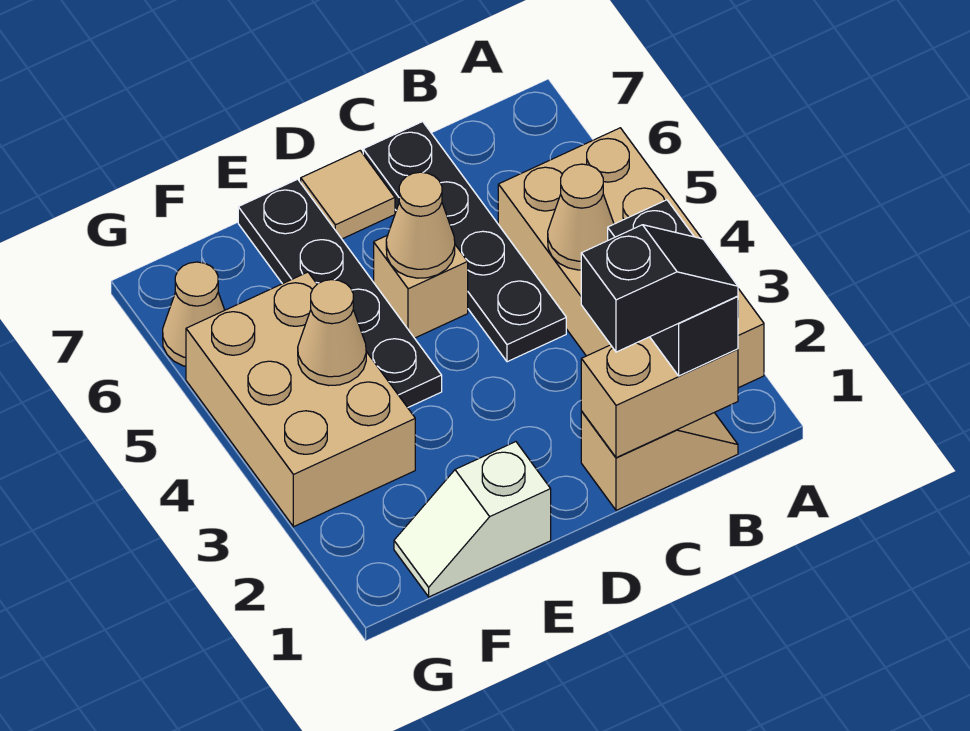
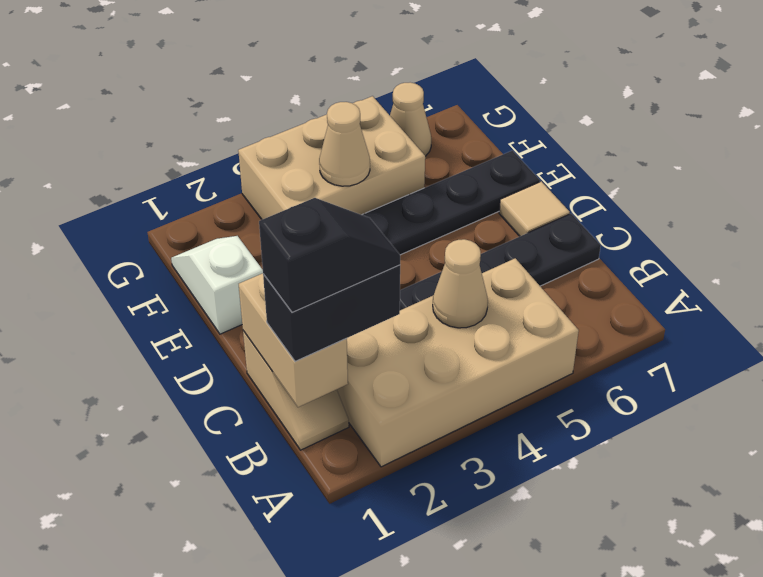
black slope B1:C1 level 4 top C -> black slope B1:B2 level 4 top 1
tan brick D5 level 1 -> none
tan cone D5 level 2 -> none

